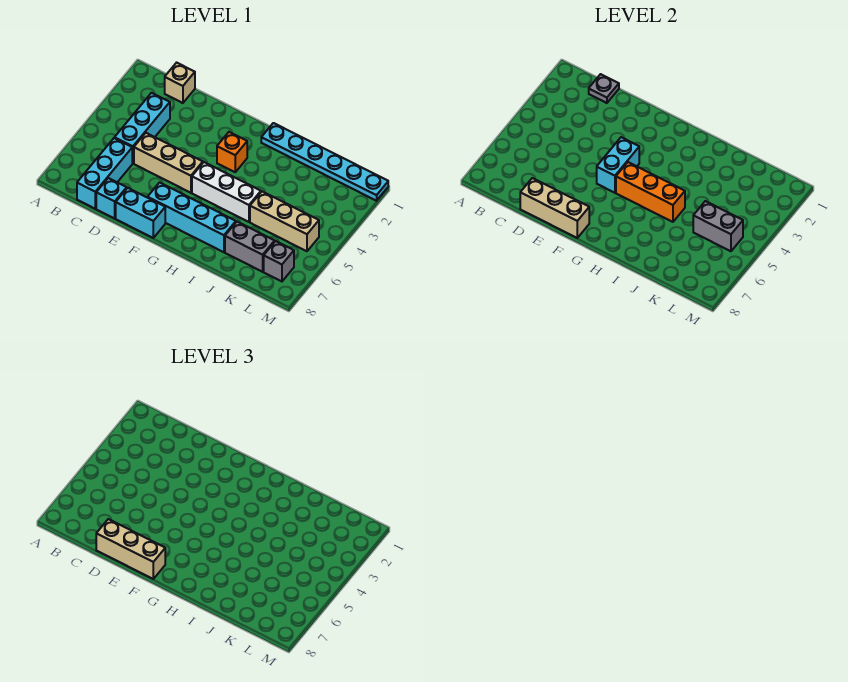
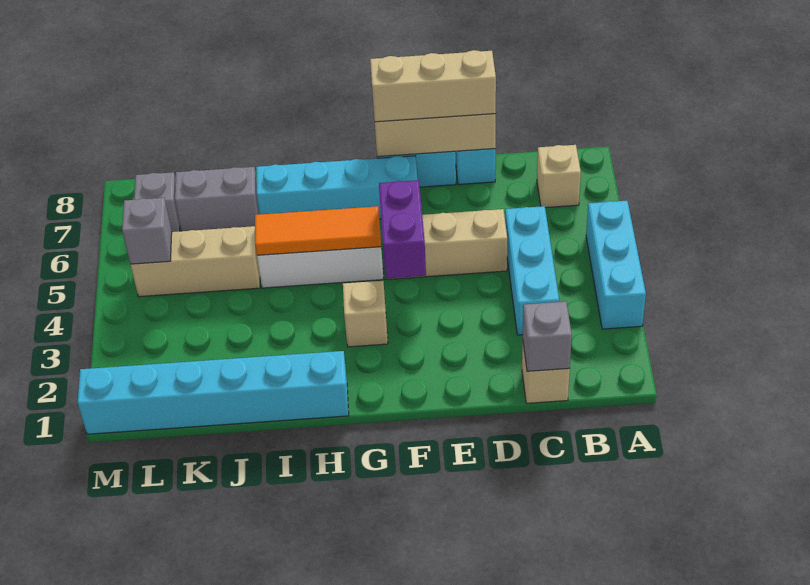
none -> tan brick B7 level 1
grey plate C1 level 2 -> grey brick C1 level 2
cyan brick C6:C8 level 1 -> cyan brick A3:A5 level 1
cyan brick F4:F5 level 2 -> purple brick F4:F5 level 2
orange brick G3 level 1 -> tan brick G3 level 1
orange brick G5:I5 level 2 -> orange tile G5:I5 level 2
cyan plate H1:M1 level 1 -> cyan brick H1:M1 level 1
grey brick K5:L5 level 2 -> grey brick L5 level 2

